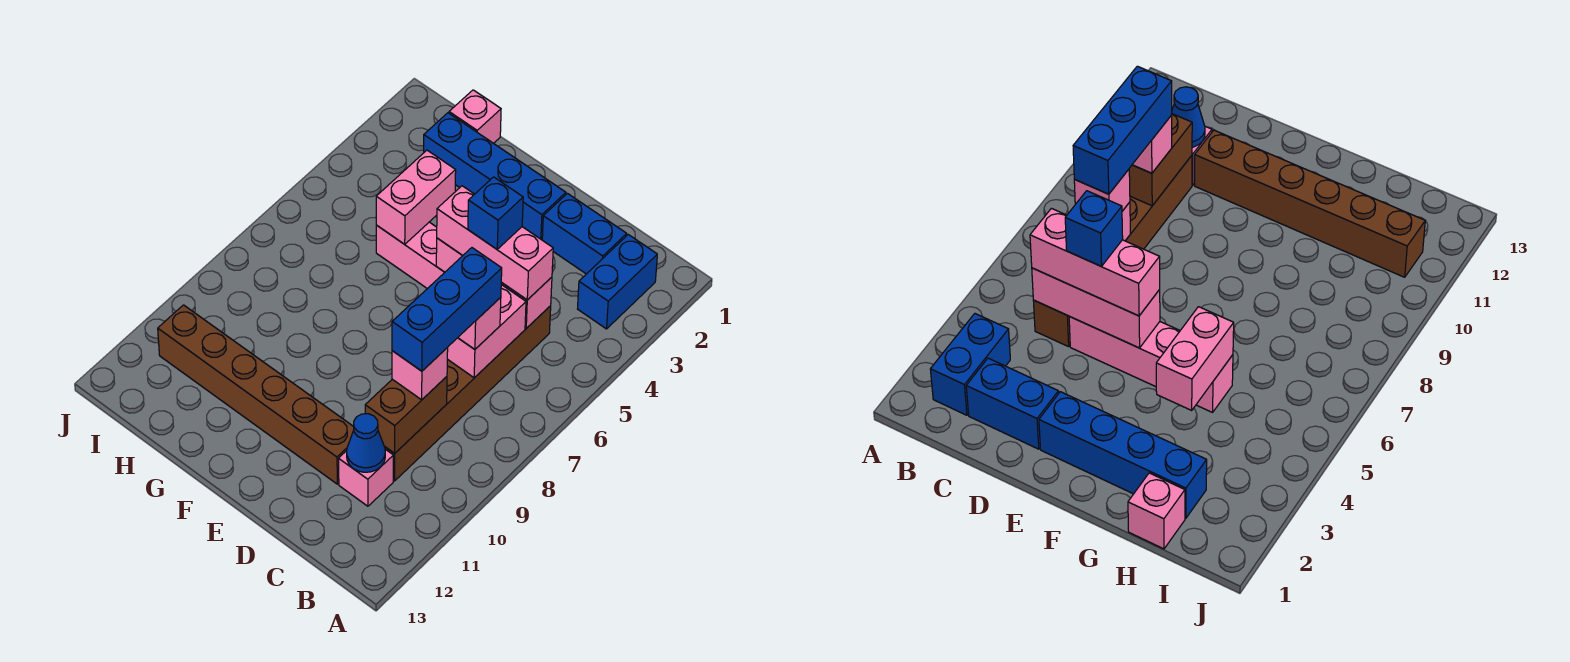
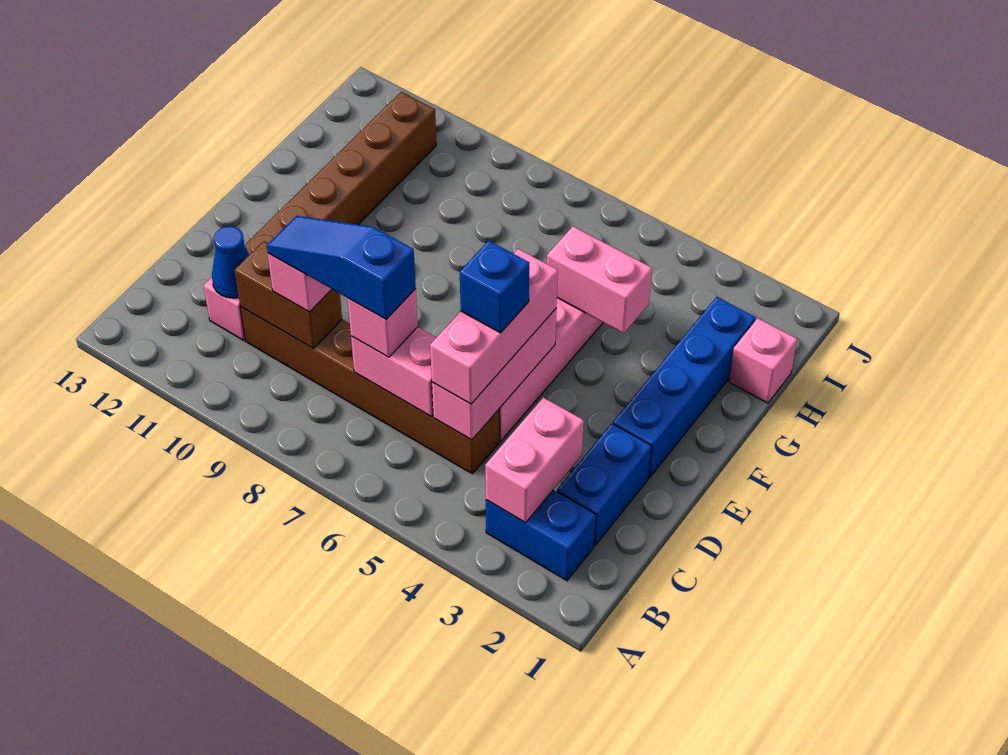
none -> pink brick B3:C3 level 2
blue brick C7:C9 level 4 -> blue slope C7:C9 level 4 top 7

